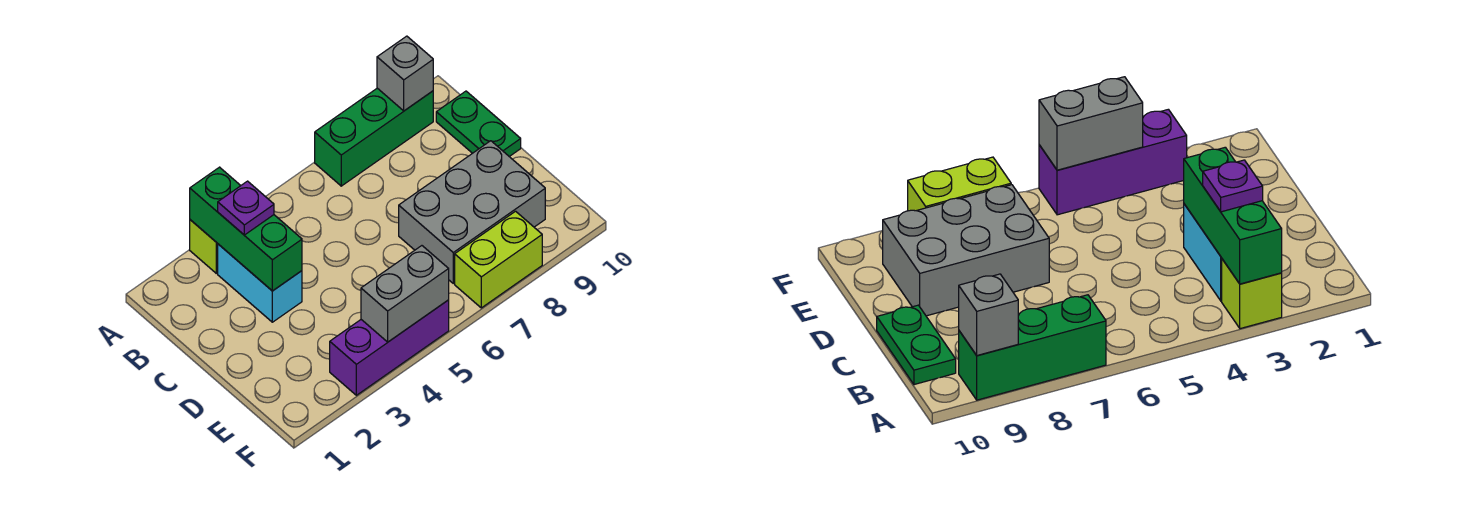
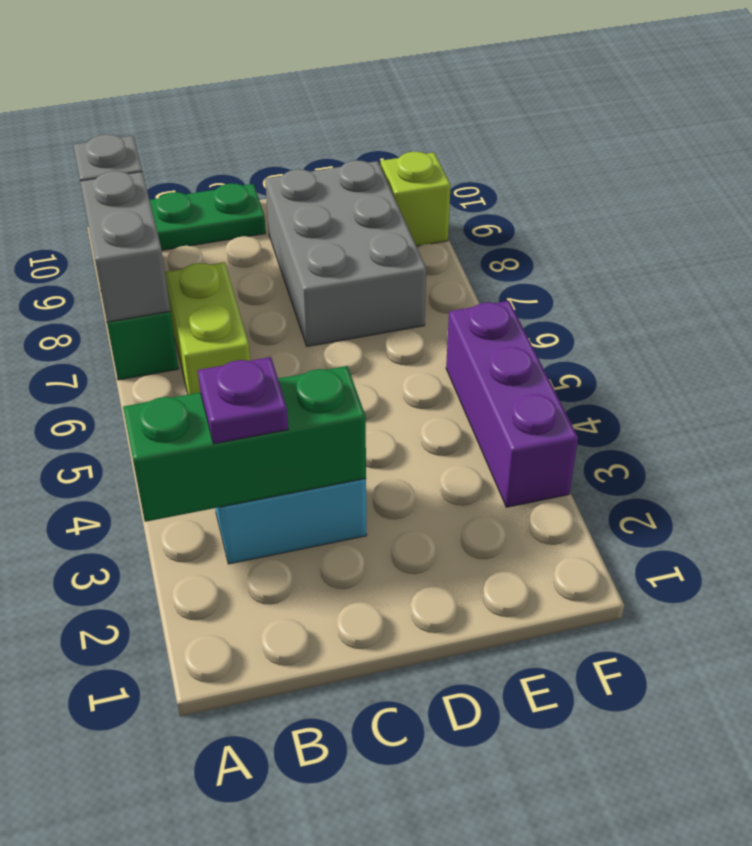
lime brick A3 level 1 -> lime brick F9 level 1
grey brick F4:F5 level 2 -> grey brick A7:A8 level 2
lime brick F7:F8 level 1 -> lime brick B6:B7 level 1

